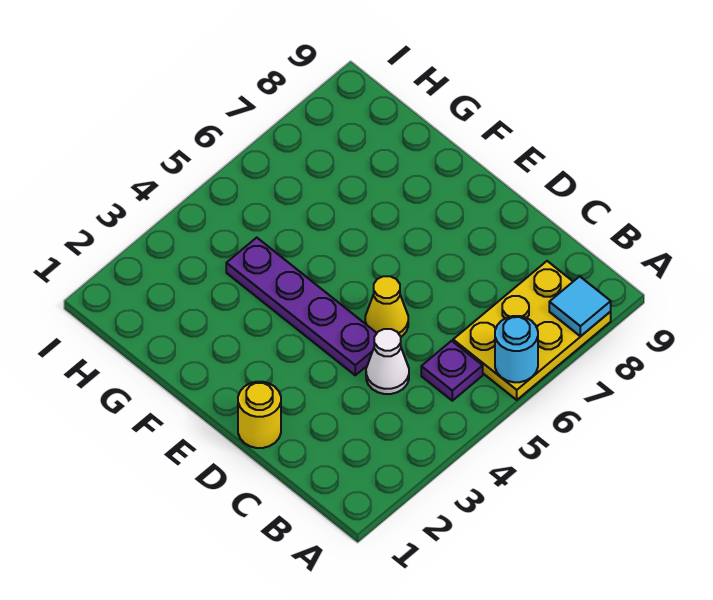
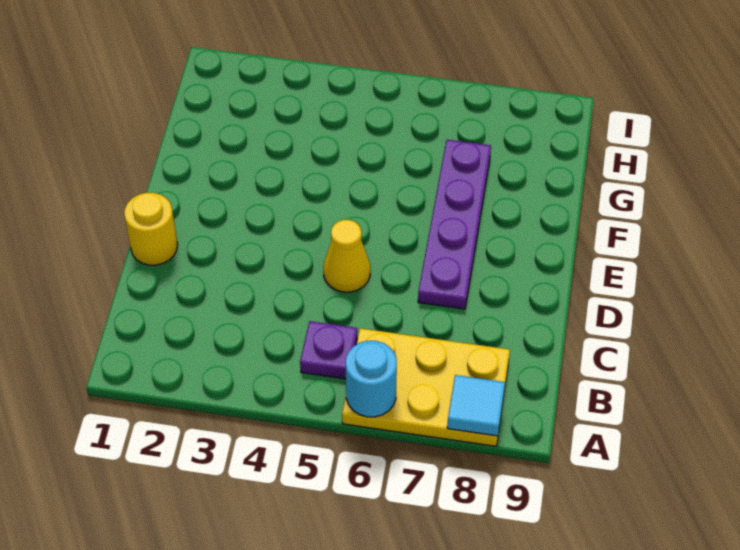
white cone C4 level 1 -> none
purple plate D4:G4 level 1 -> purple plate D7:G7 level 1

